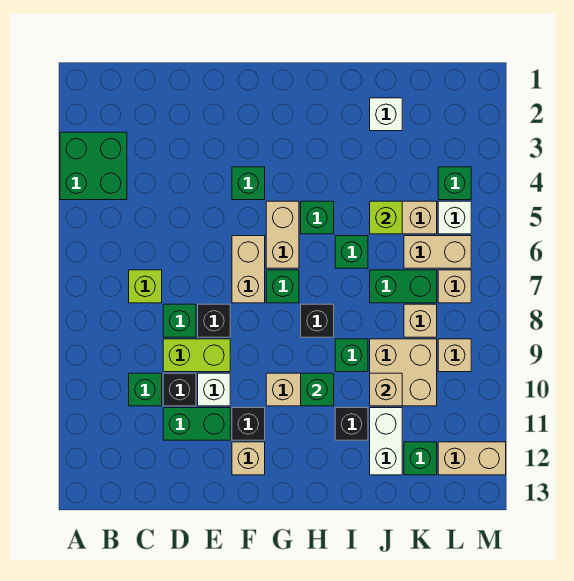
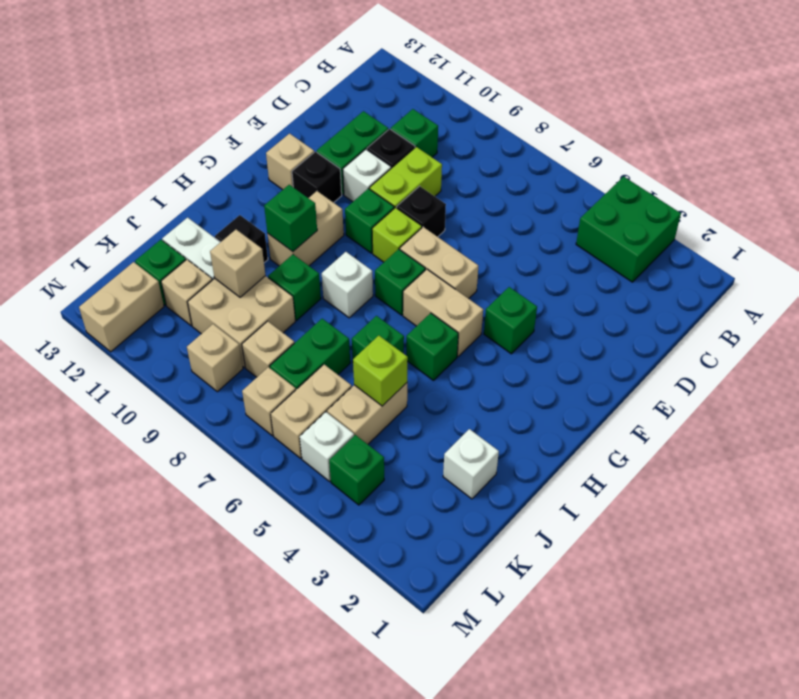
lime brick C7 level 1 -> lime brick F8 level 1
green brick D8 level 1 -> green brick F9 level 1
black brick H8 level 1 -> white brick H8 level 1
none -> tan brick K11 level 1

